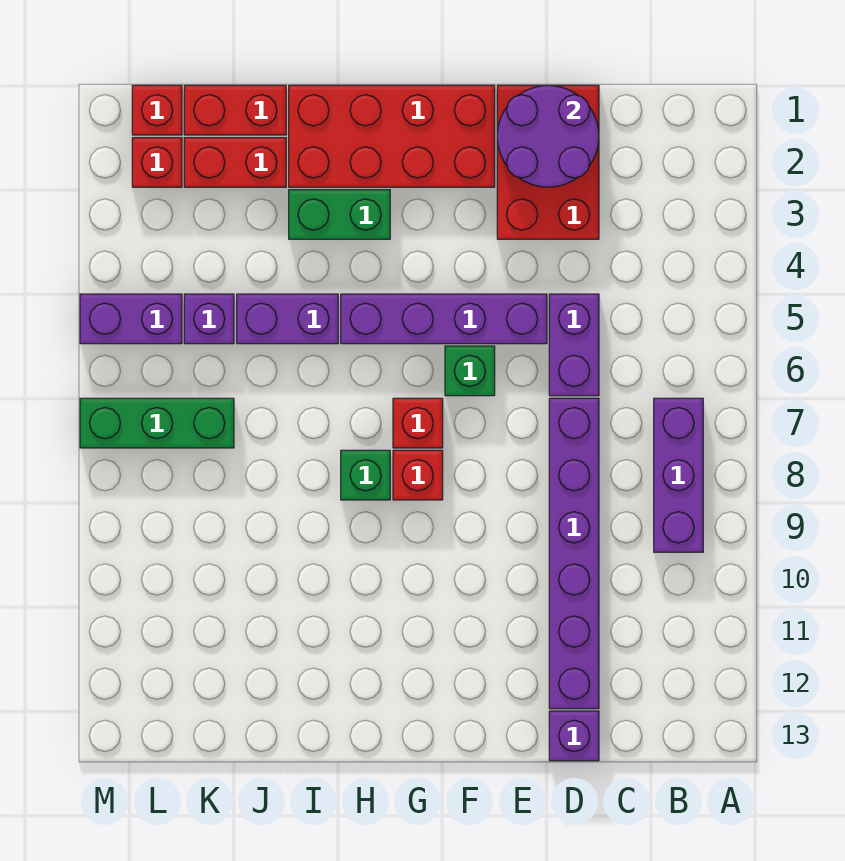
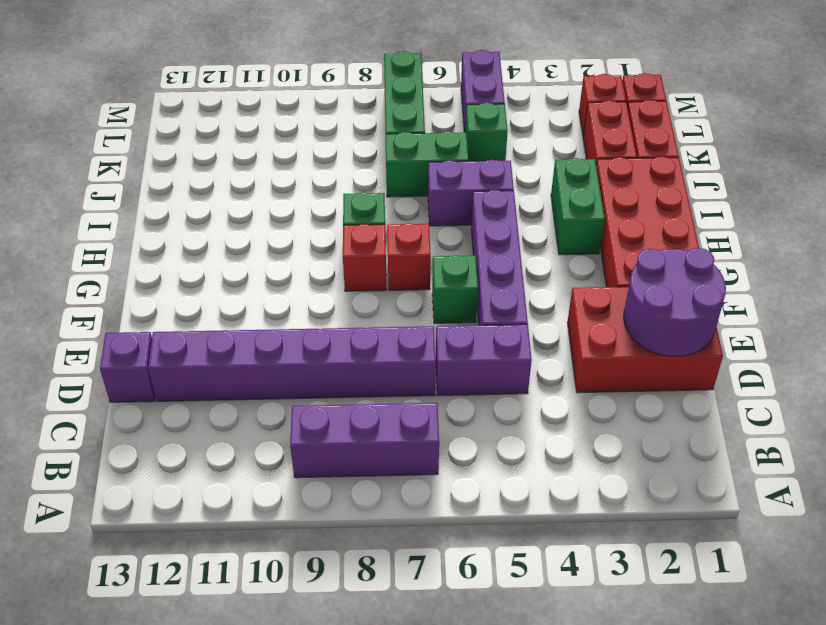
purple brick I5:J5 level 1 -> purple brick I5:I6 level 1
none -> green brick J6:J7 level 1
purple brick K5 level 1 -> green brick K5 level 1

